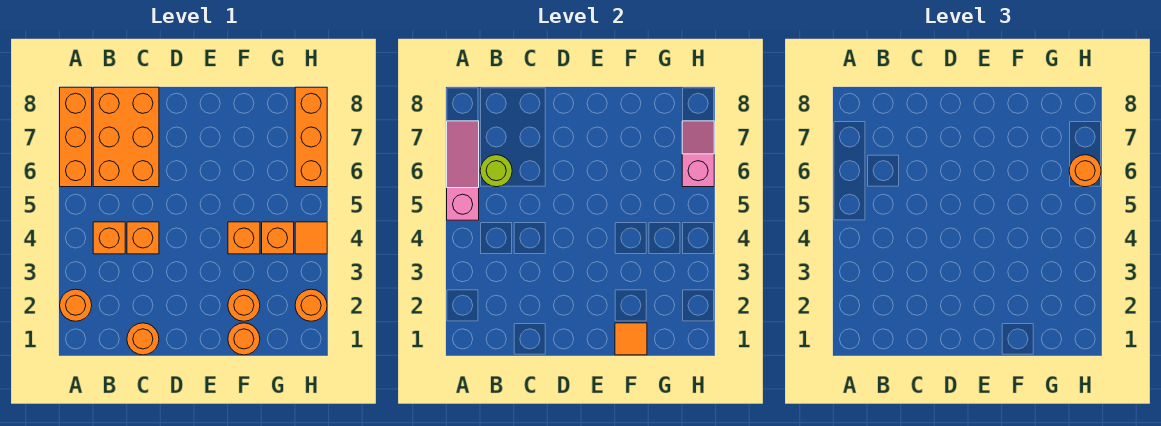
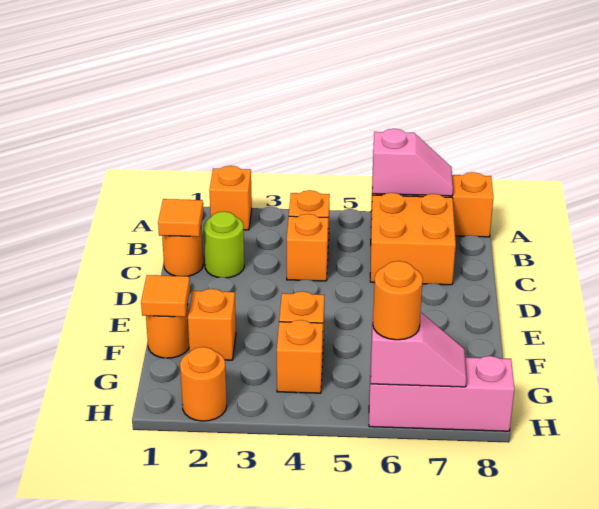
orange round brick A2 level 1 -> orange brick A2 level 1
pink slope A5:A7 level 2 top 5 -> pink slope A6:A7 level 2 top 6
orange brick B6:C8 level 1 -> orange brick B6:C7 level 1
lime round brick B6 level 2 -> lime round brick C2 level 1
orange round brick F2 level 1 -> orange brick F2 level 1
orange tile H4 level 1 -> orange tile C1 level 2
orange brick H6:H8 level 1 -> pink brick H6:H8 level 1

